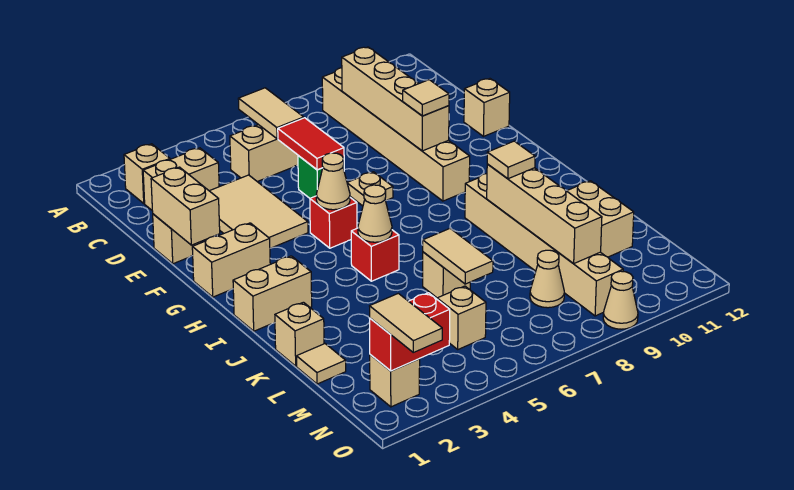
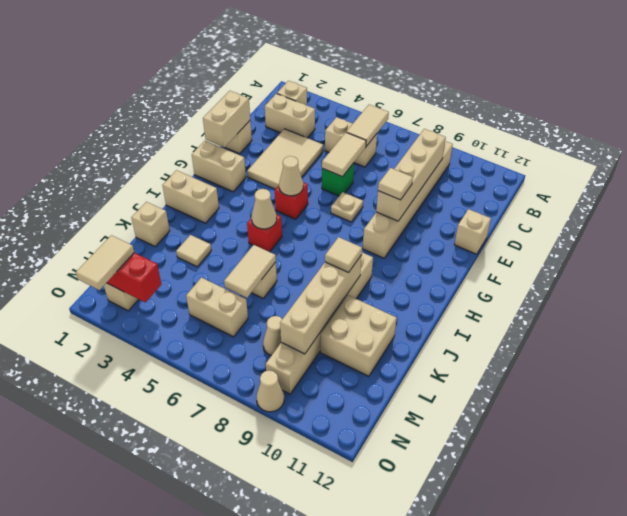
red tile D6:E6 level 2 -> tan tile D6:E6 level 2
tan tile L1 level 1 -> tan tile K3 level 1
tan brick M5 level 1 -> tan brick M5:M6 level 1

